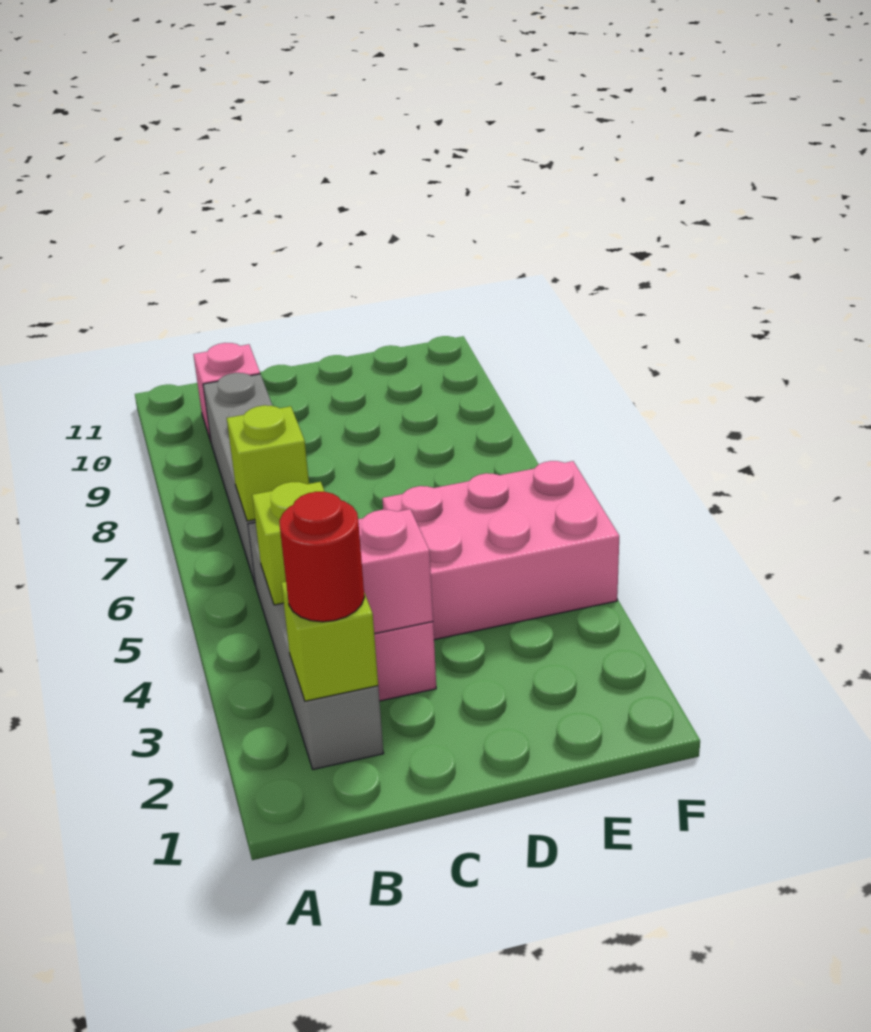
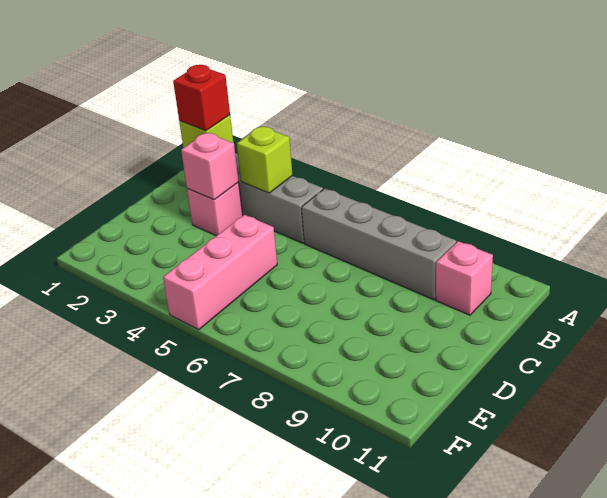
red round brick B2 level 3 -> red brick B2 level 3
lime brick B6 level 2 -> none
pink brick D4:F5 level 1 -> pink brick D5:F5 level 1

